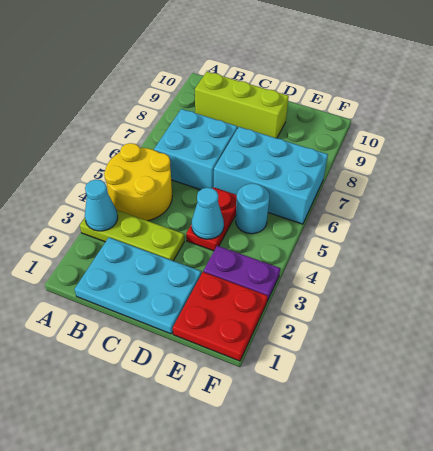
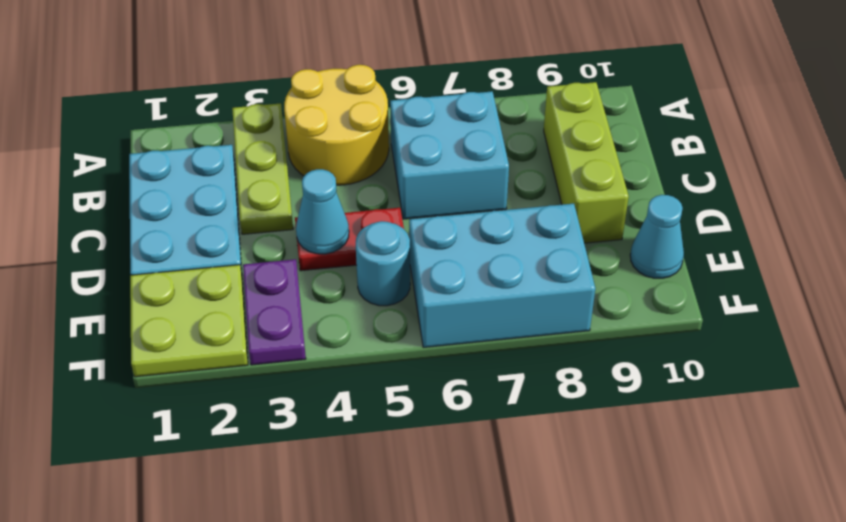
cyan cone A3 level 2 -> cyan cone E10 level 1
cyan brick D6:F7 level 1 -> cyan brick E6:F8 level 1
red plate E1:F2 level 1 -> lime plate E1:F2 level 1

